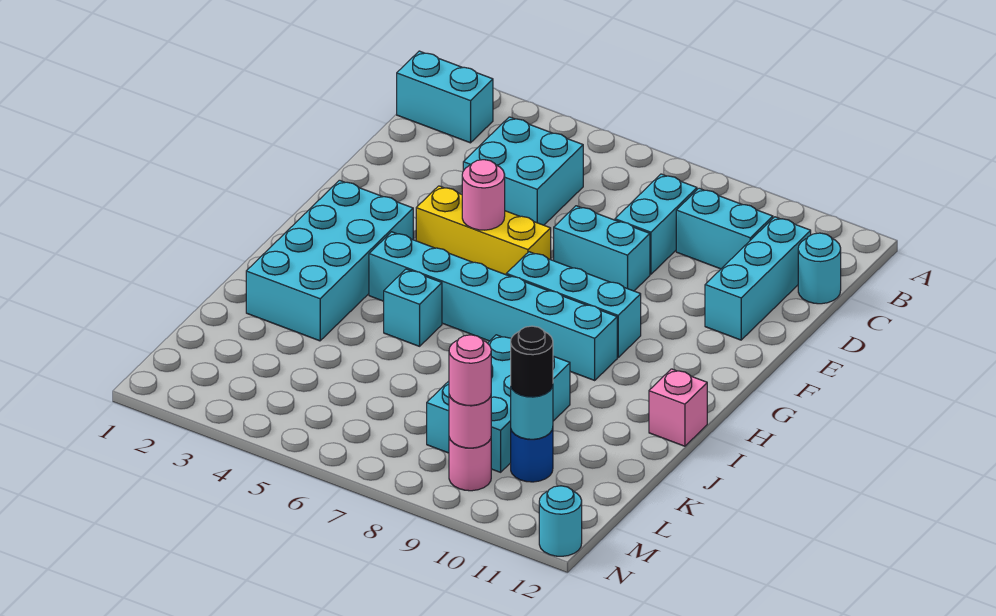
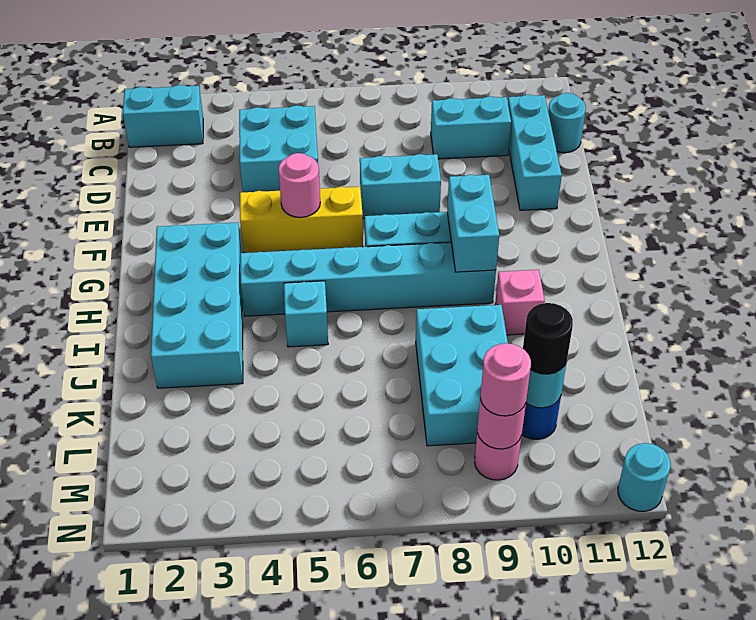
cyan brick C8:D8 level 1 -> cyan brick G9:H9 level 2
pink brick I12 level 1 -> pink brick I10 level 1

